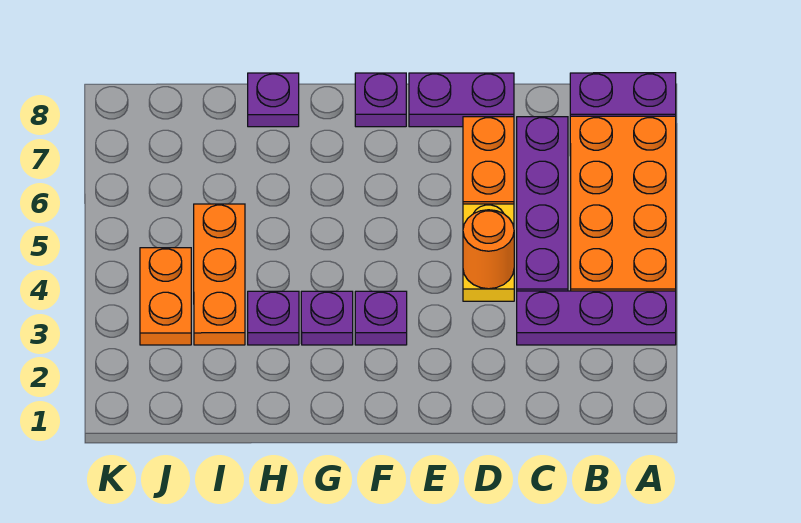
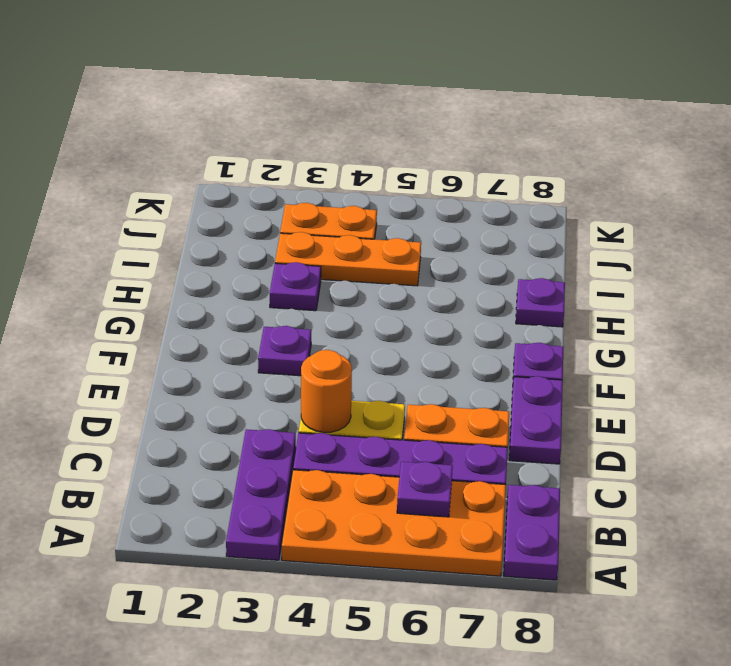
purple plate G3 level 1 -> purple plate B6 level 2

